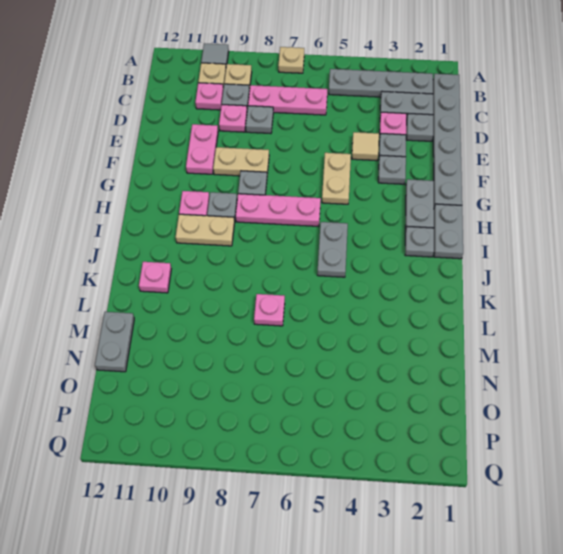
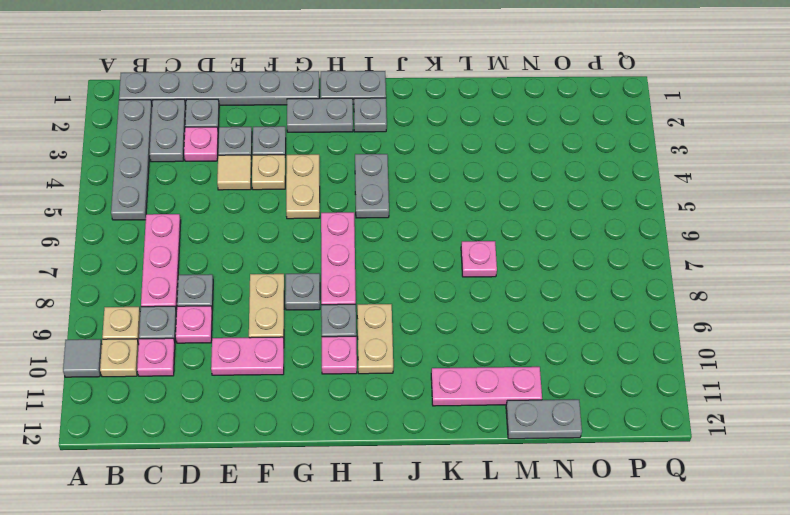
tan plate A7 level 1 -> tan plate F4 level 1
tan plate F5:G5 level 1 -> tan plate G4:G5 level 1
grey plate I5:J5 level 1 -> grey plate I4:I5 level 1
pink plate K11 level 1 -> pink plate K11:M11 level 1

